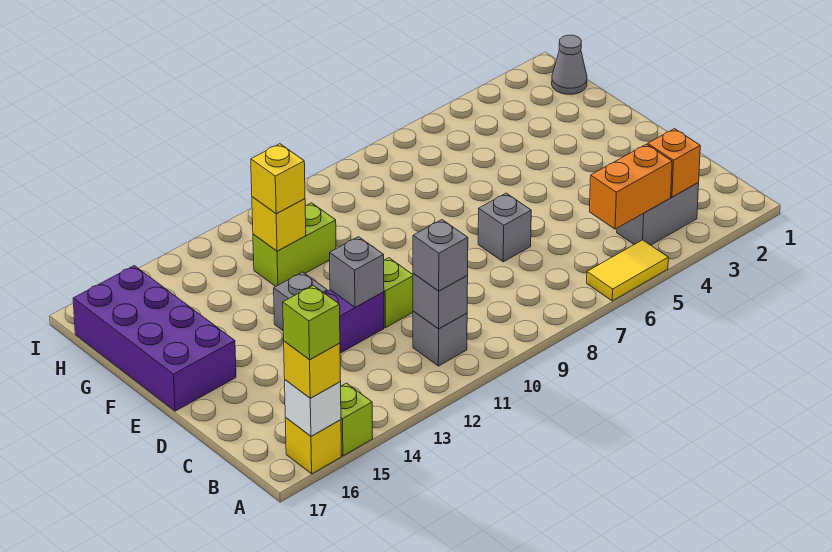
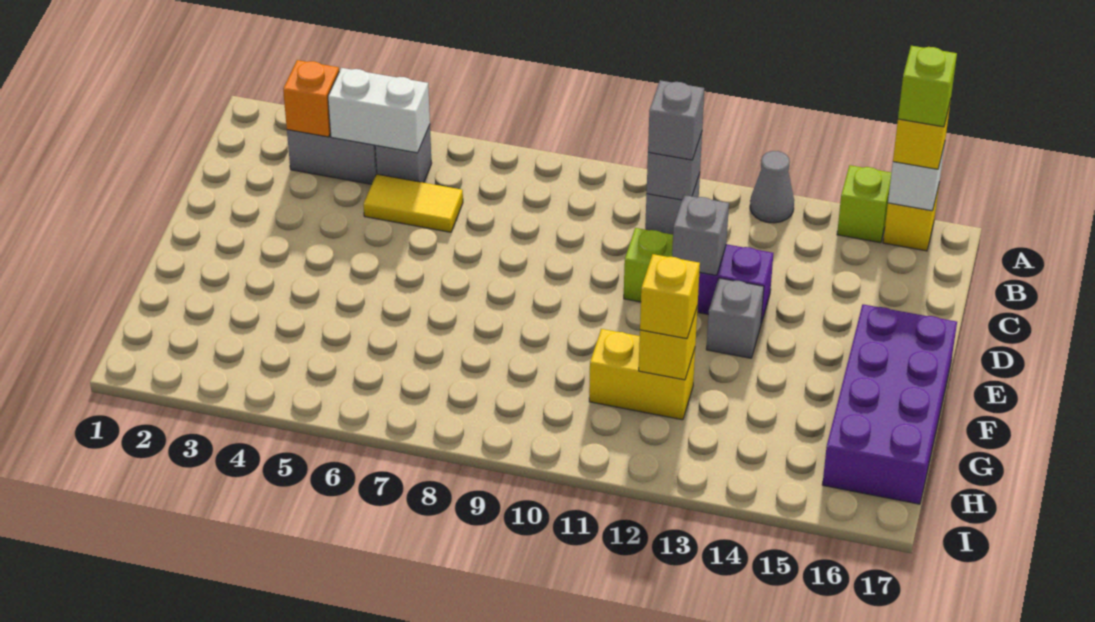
yellow tile A5:A6 level 1 -> yellow tile C5:C6 level 1
orange brick B4:B5 level 2 -> white brick B4:B5 level 2
grey brick D7 level 1 -> grey brick B5 level 1
lime brick G11:G12 level 1 -> yellow brick G11:G12 level 1
grey cone H1 level 1 -> grey cone A13 level 1

